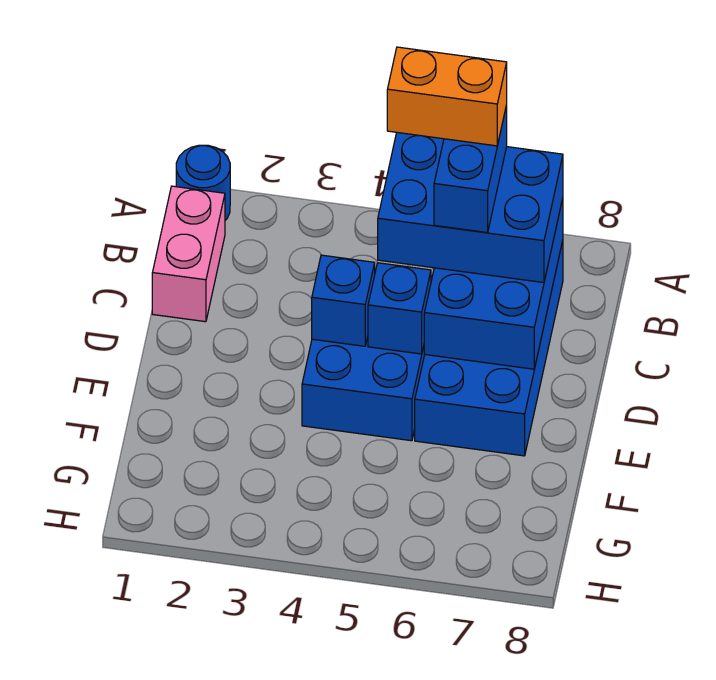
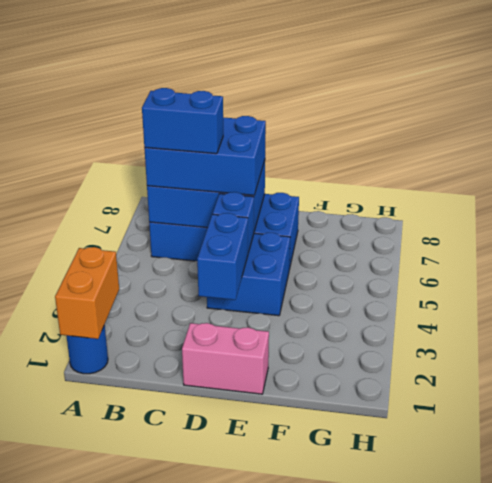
pink brick B1:C1 level 1 -> pink brick D1:E1 level 1
blue brick B5:C7 level 3 -> blue brick B6:D7 level 3
orange brick B5:B6 level 5 -> orange brick A1:A2 level 2
blue brick D4 level 2 -> blue brick D3:D4 level 2

